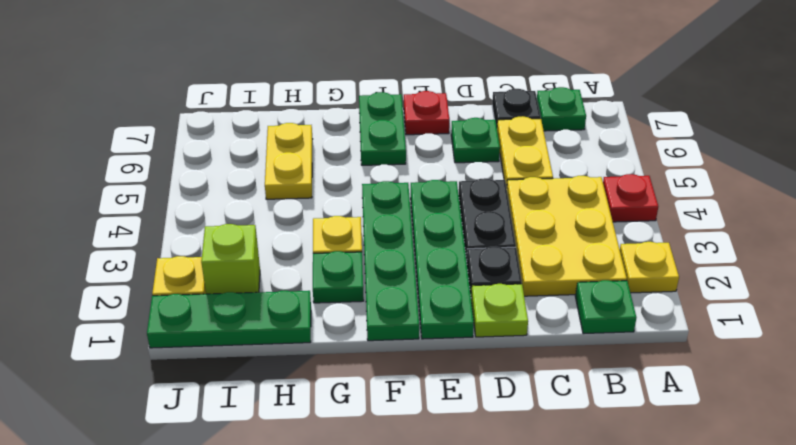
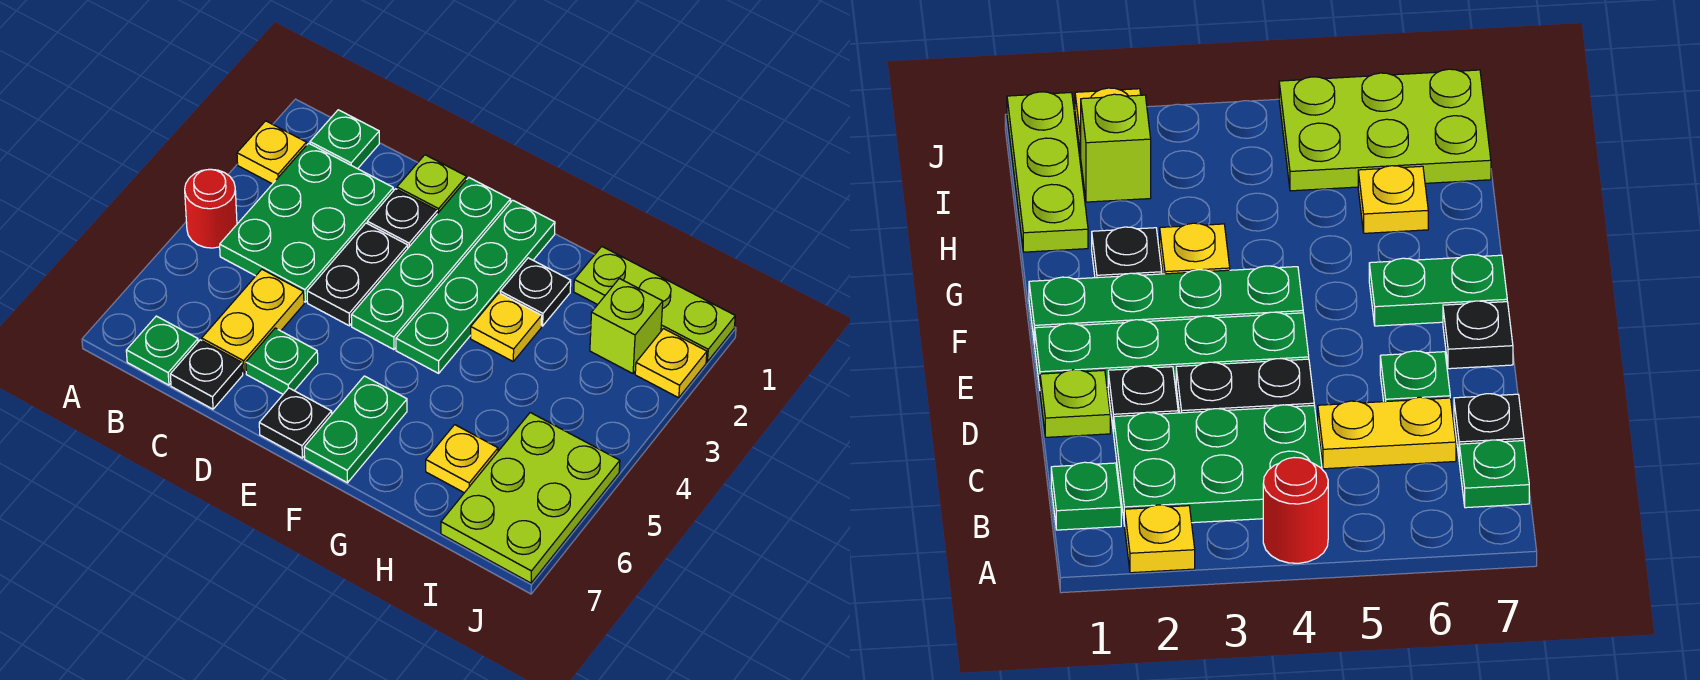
red plate A4 level 1 -> red round brick A4 level 1
yellow plate B2:C4 level 1 -> green plate B2:C4 level 1
red plate E7 level 1 -> black plate E7 level 1
green plate G2 level 1 -> black plate G2 level 1
green plate H1:J1 level 1 -> lime plate H1:J1 level 1
yellow plate H5:H6 level 1 -> yellow plate H6 level 1
none -> lime plate I5:J7 level 1

